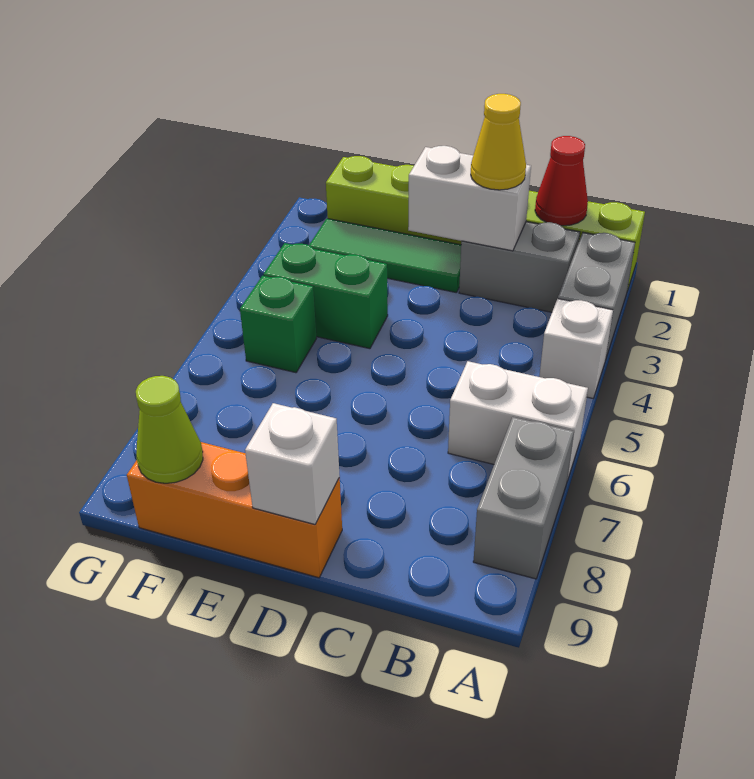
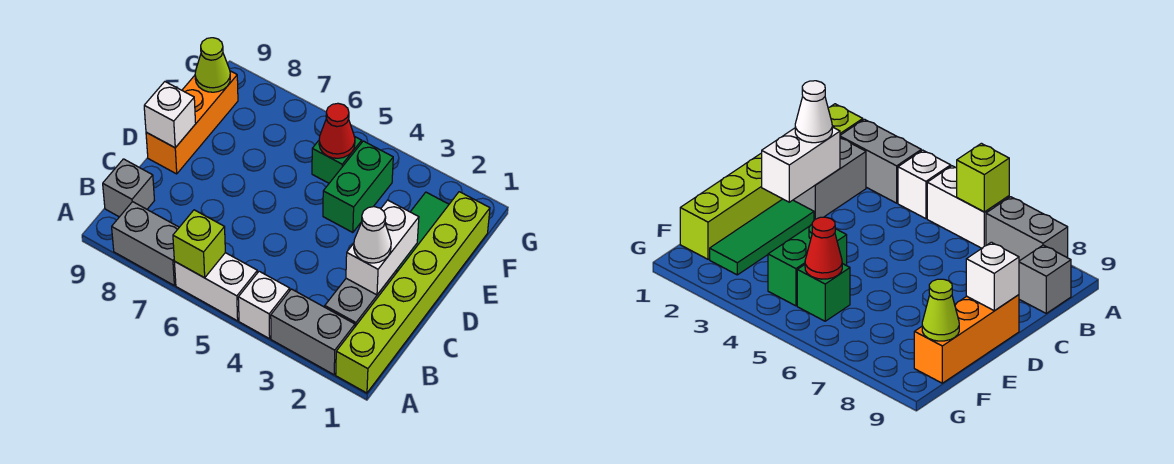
white brick A6:B6 level 1 -> white brick A5:A6 level 1
none -> lime brick A6 level 2
red cone B1 level 2 -> red cone F5 level 2
none -> grey brick B9 level 1
yellow cone C2 level 3 -> white cone C2 level 3

